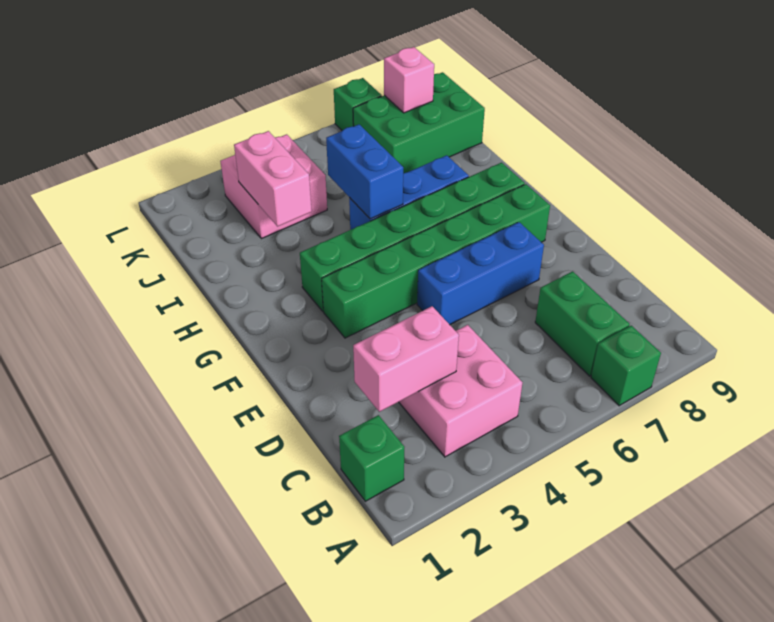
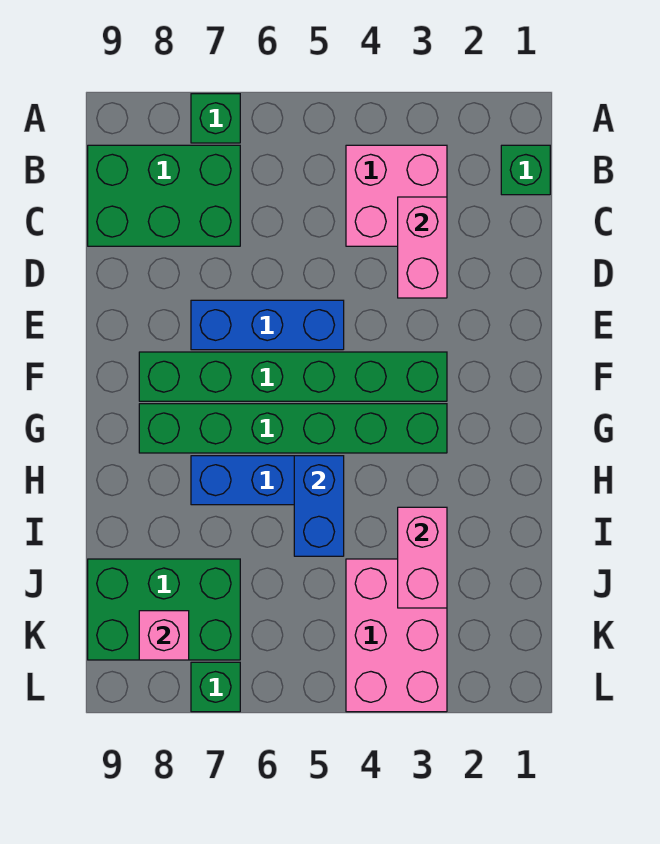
green brick B7:C7 level 1 -> green brick B7:C9 level 1
pink brick C2:C3 level 2 -> pink brick C3:D3 level 2
pink brick J3:K4 level 1 -> pink brick J3:L4 level 1

